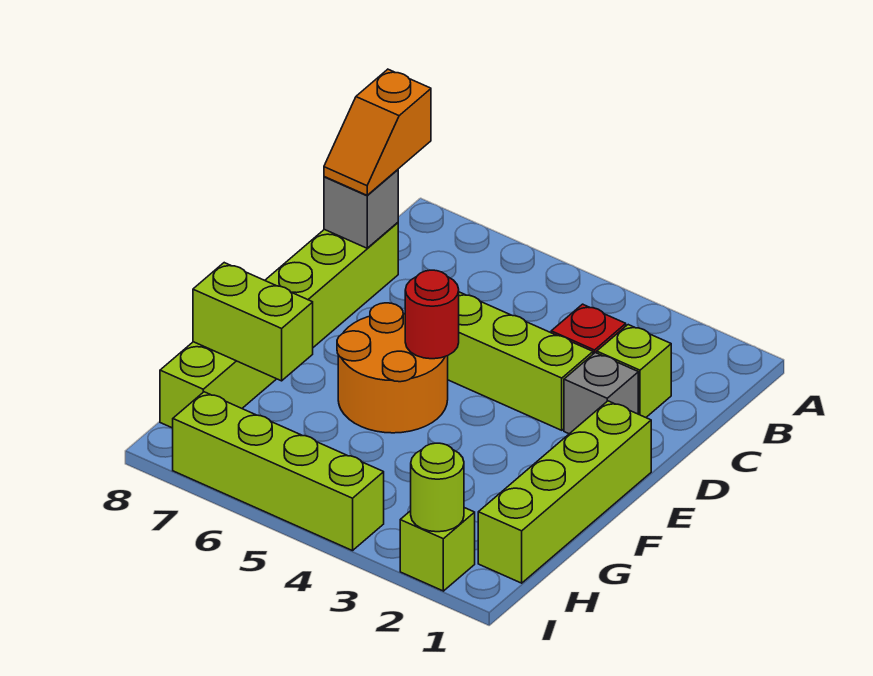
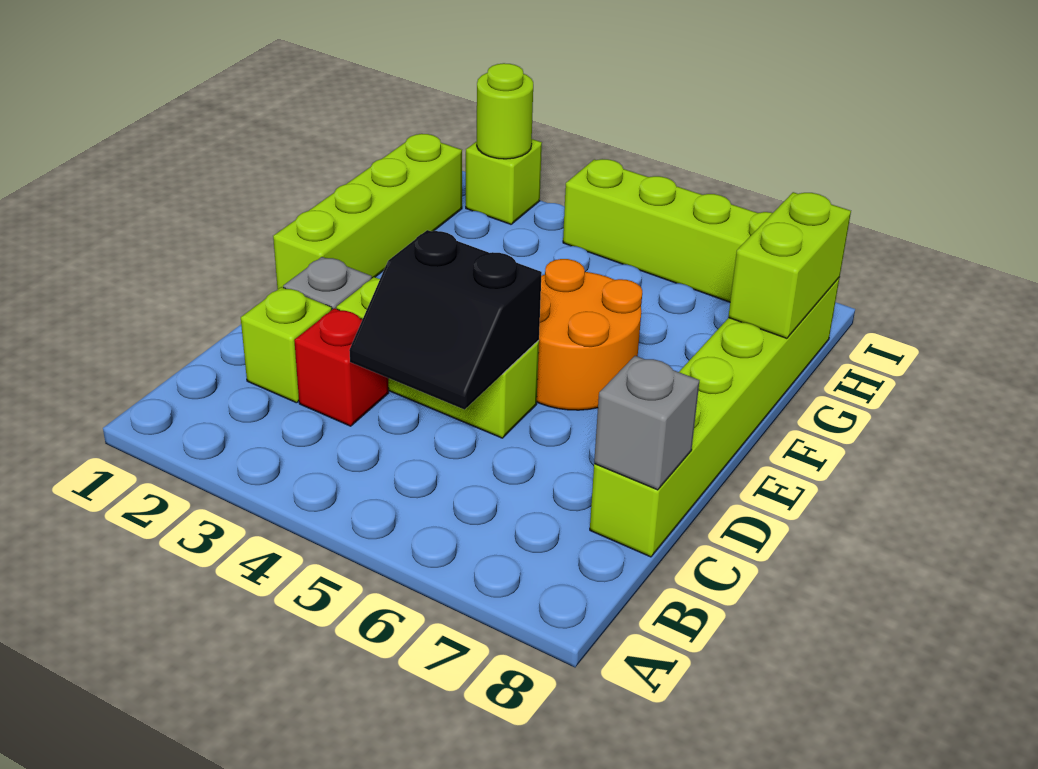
orange slope B8:C8 level 3 top B -> none
none -> black slope C4:D5 level 2 top D
red round brick E5 level 2 -> none
lime brick G7:G8 level 2 -> lime brick G8:H8 level 2

